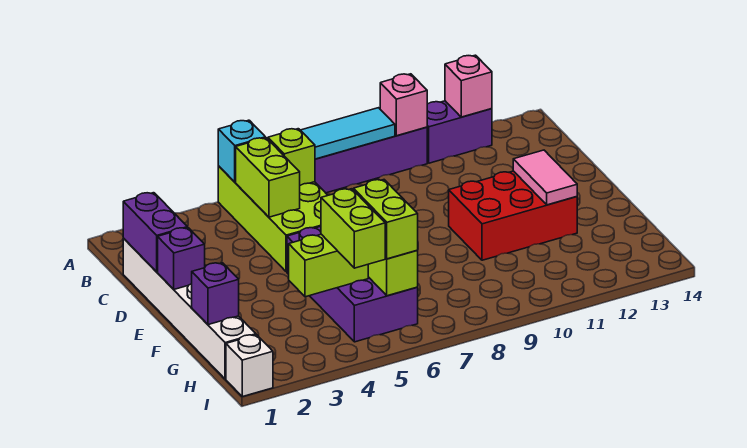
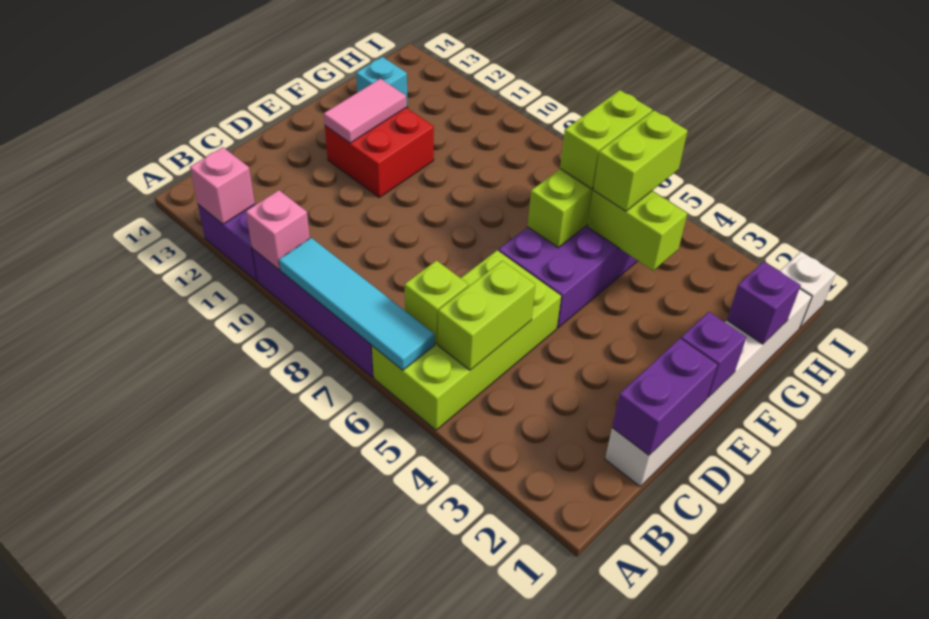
cyan brick A5 level 2 -> cyan brick G13 level 1
red brick E10:F12 level 1 -> red brick E11:F12 level 1

